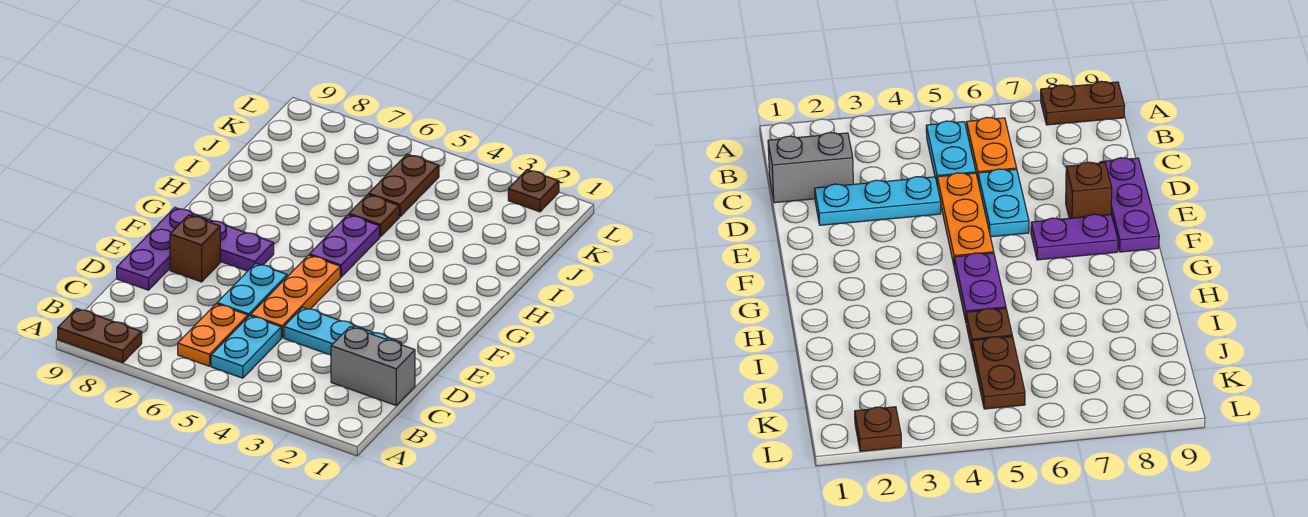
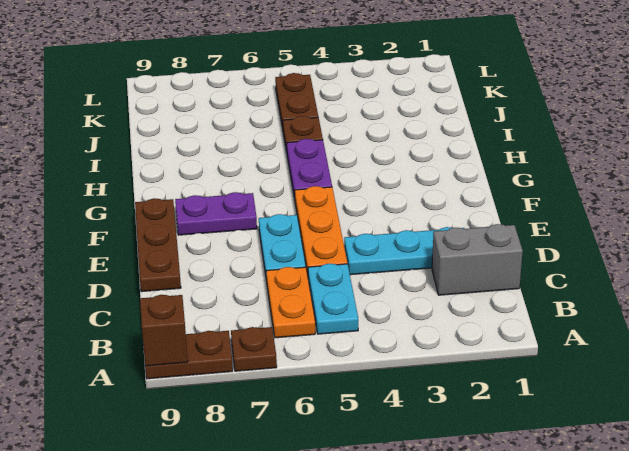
purple plate D9:F9 level 1 -> brown plate D9:F9 level 1
brown brick E8 level 1 -> brown brick A9 level 2
brown plate L2 level 1 -> brown plate A7 level 1

